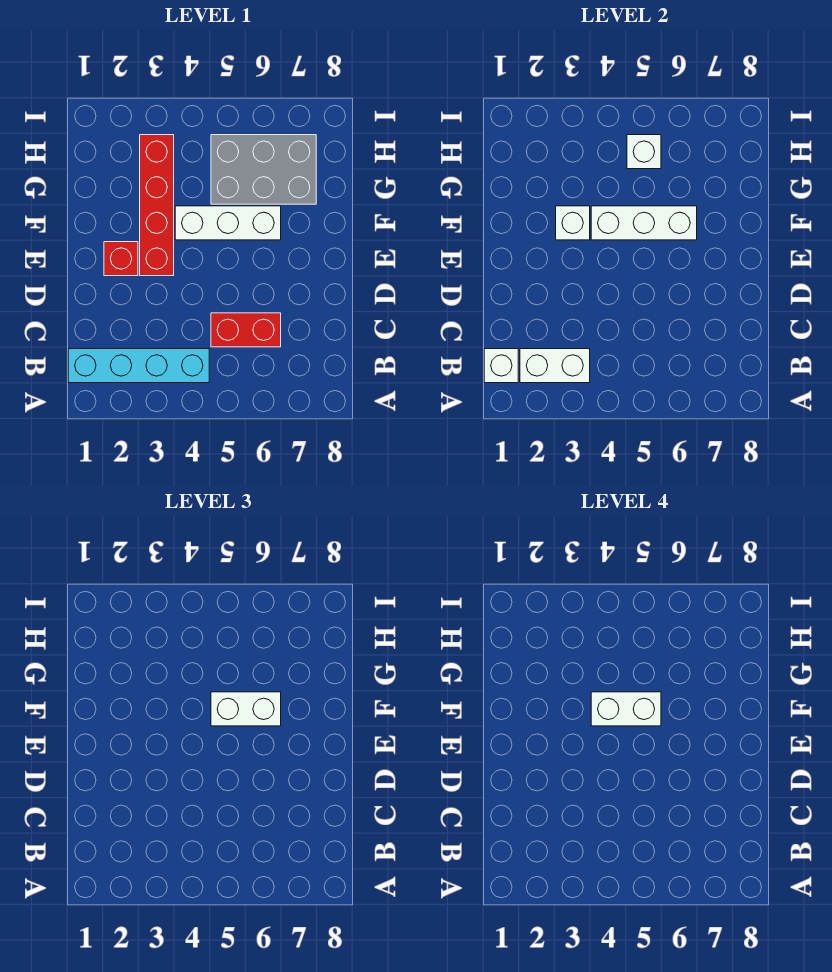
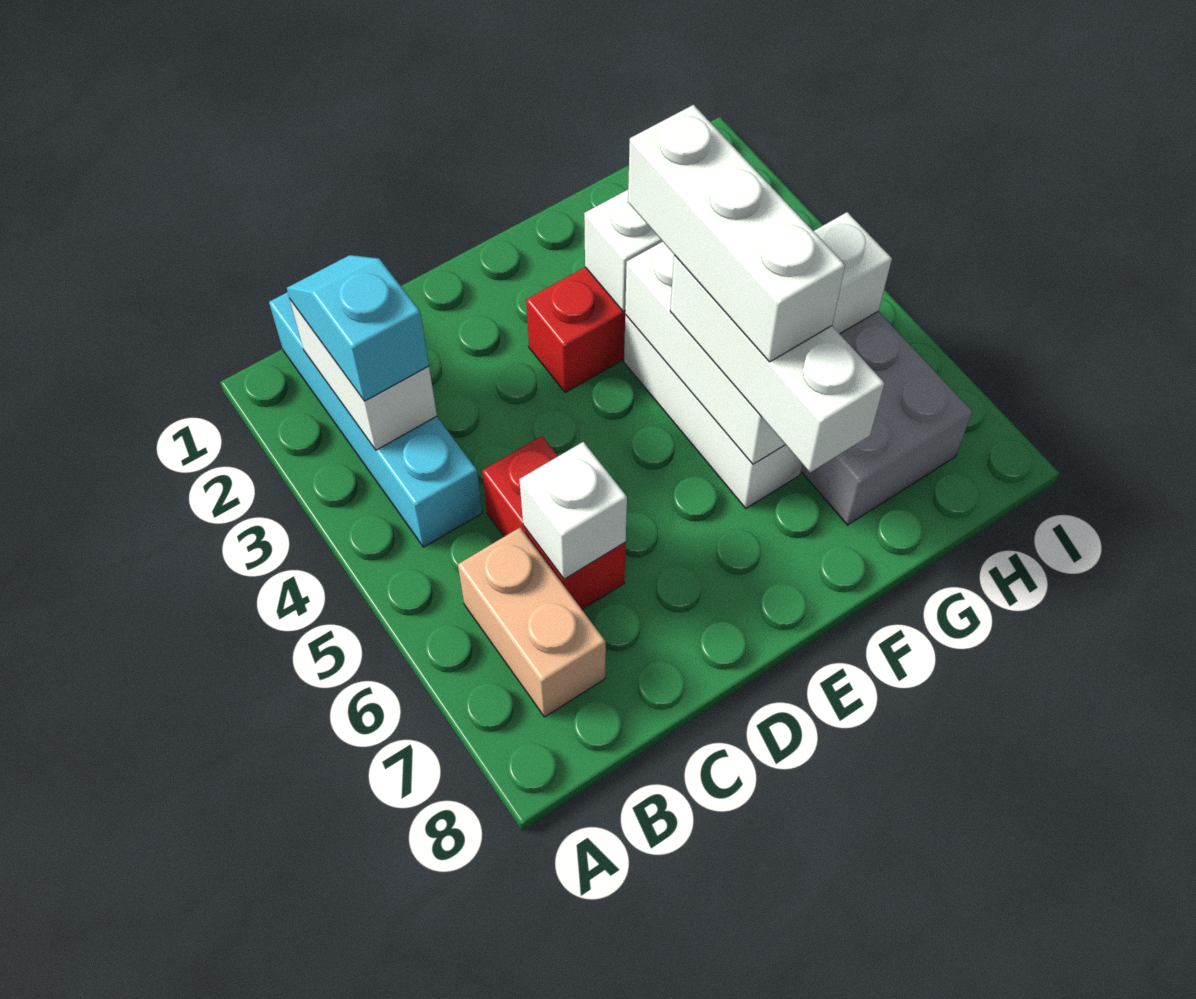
white brick B1 level 2 -> white brick C6 level 2
none -> cyan slope B2:B3 level 3 top 3
none -> tan brick B6:B7 level 1
red brick E2 level 1 -> none
white brick F4:F5 level 4 -> white brick F4:F6 level 4
white brick F5:F6 level 3 -> white brick F5:F7 level 3

